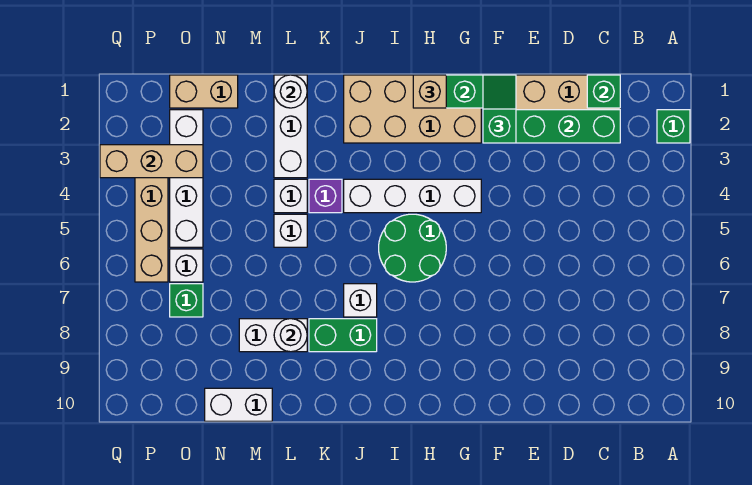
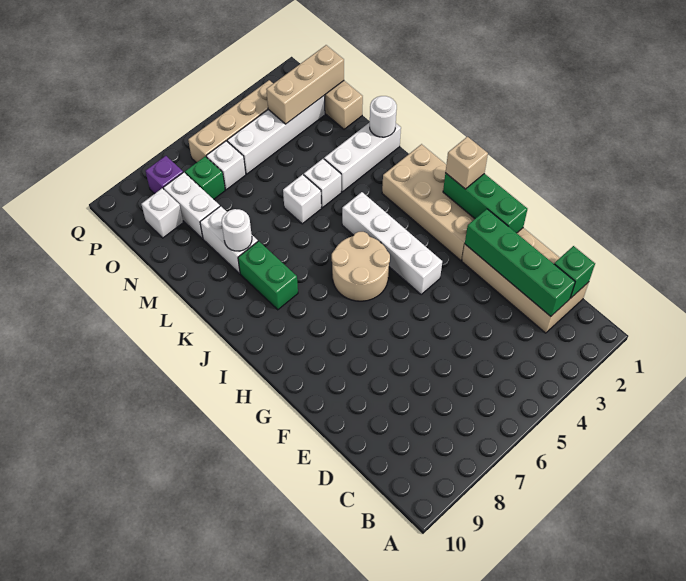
green brick A2 level 1 -> none
green slope F1:F2 level 3 top 2 -> none
green round brick H5:I6 level 1 -> tan round brick H5:I6 level 1
white brick J7 level 1 -> white brick O9 level 1
purple brick K4 level 1 -> purple brick P8 level 1
white brick M10:N10 level 1 -> white brick N8:O8 level 1
tan brick O3:Q3 level 2 -> tan brick O1:O3 level 2

